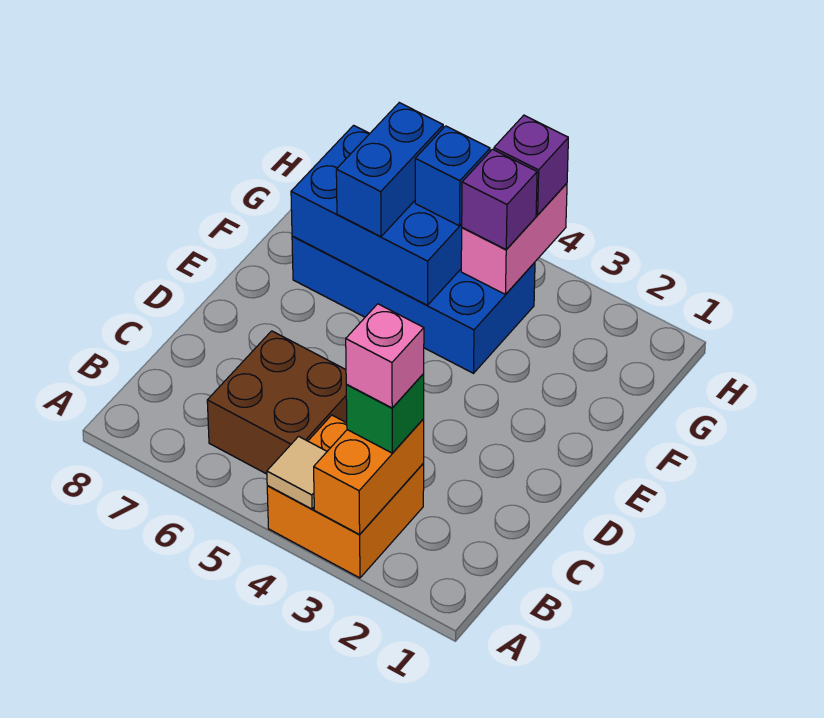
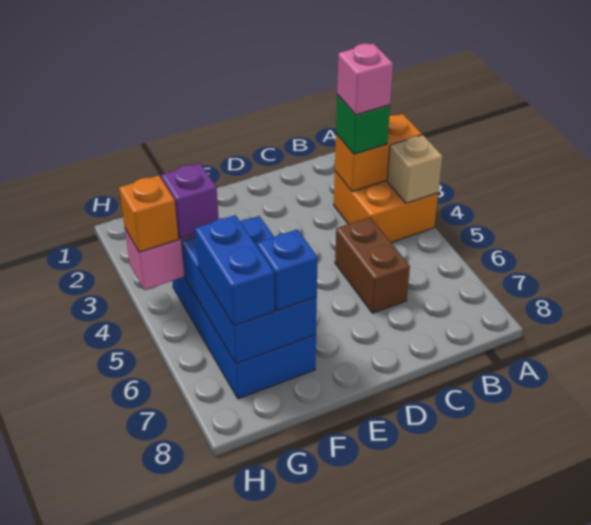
tan tile A4 level 2 -> tan brick A4 level 2
brown brick B5:C6 level 1 -> brown brick C5:C6 level 1
blue brick F6:G6 level 3 -> blue brick G6:G7 level 3
blue brick G5 level 3 -> blue brick F7 level 3
purple brick H4 level 3 -> orange brick H4 level 3

